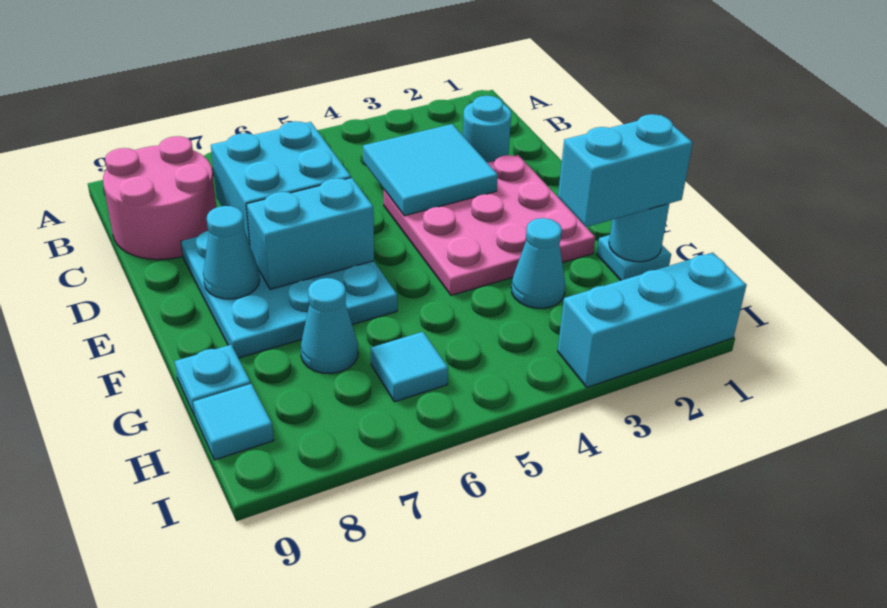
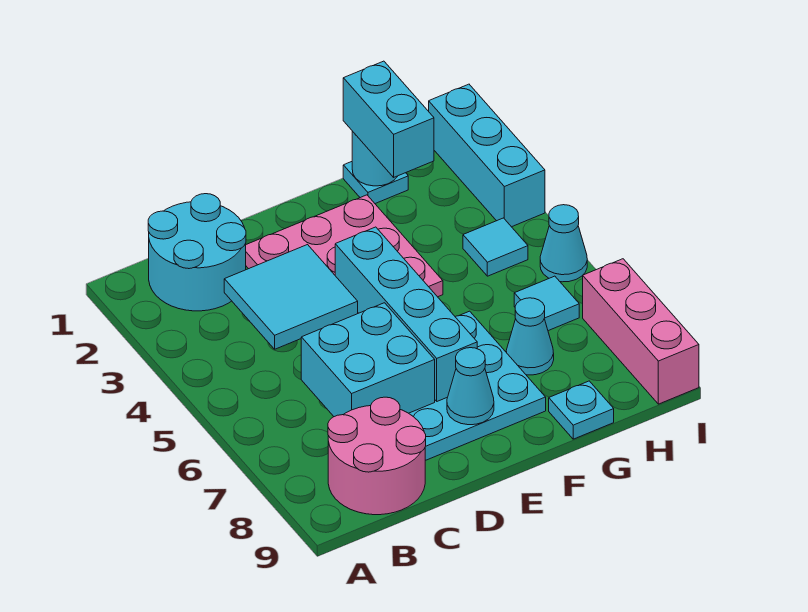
cyan round brick C2 level 1 -> cyan round brick B1:C2 level 1
cyan brick E6:E7 level 2 -> cyan brick E4:E7 level 2
cyan cone G3 level 1 -> cyan cone I5 level 1
cyan tile H9 level 1 -> cyan tile H4 level 1
none -> pink brick I7:I9 level 1

